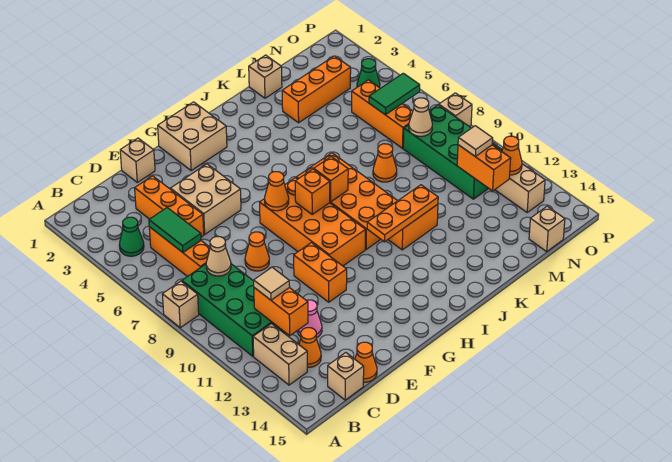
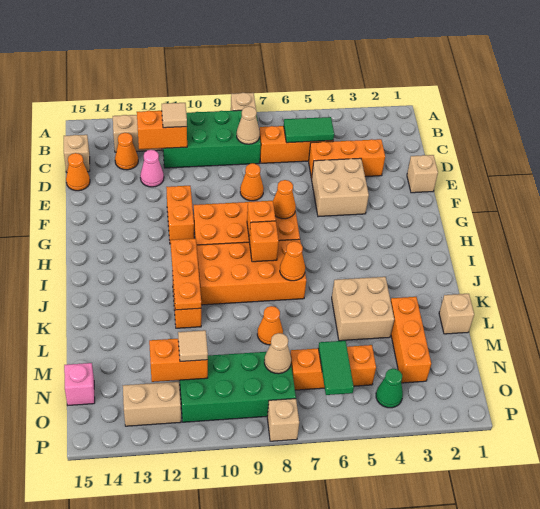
green cone B4 level 1 -> none
orange brick F10:F11 level 1 -> orange brick F11:G11 level 1
tan brick G1:H2 level 1 -> tan brick K4:L5 level 1
tan brick N15 level 1 -> pink brick N15 level 1
orange cone O12 level 2 -> orange cone J7 level 2

